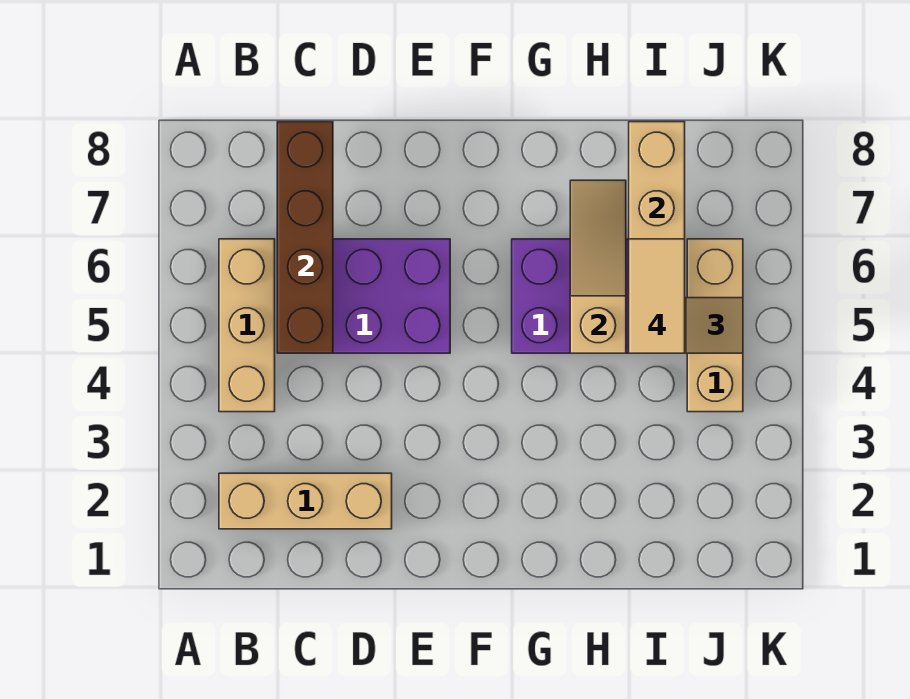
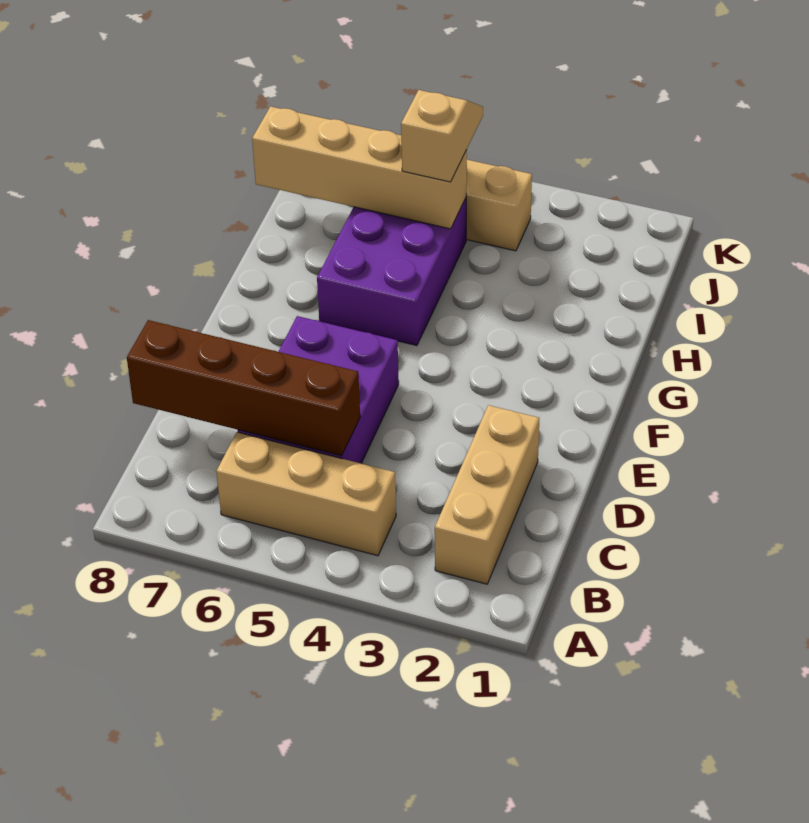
tan slope H5:H7 level 2 top 5 -> none
tan tile I5:I6 level 4 -> none

